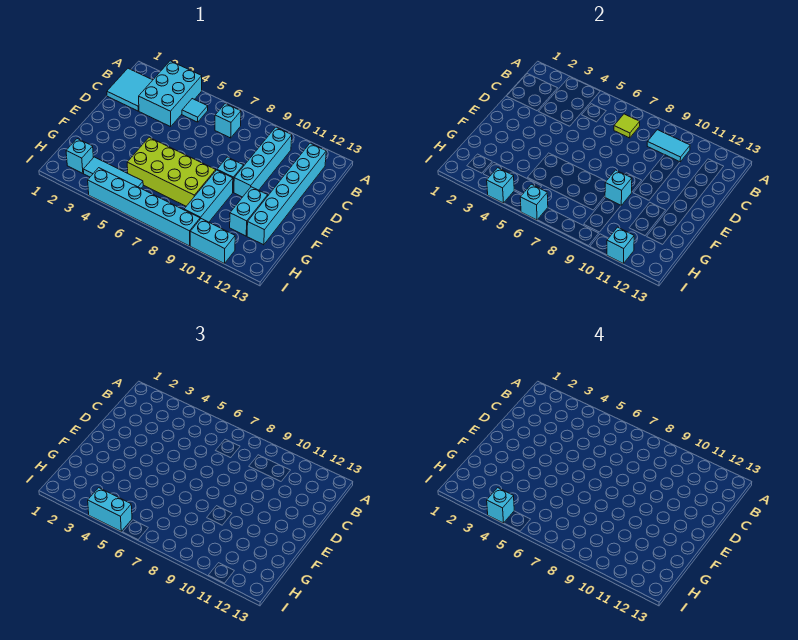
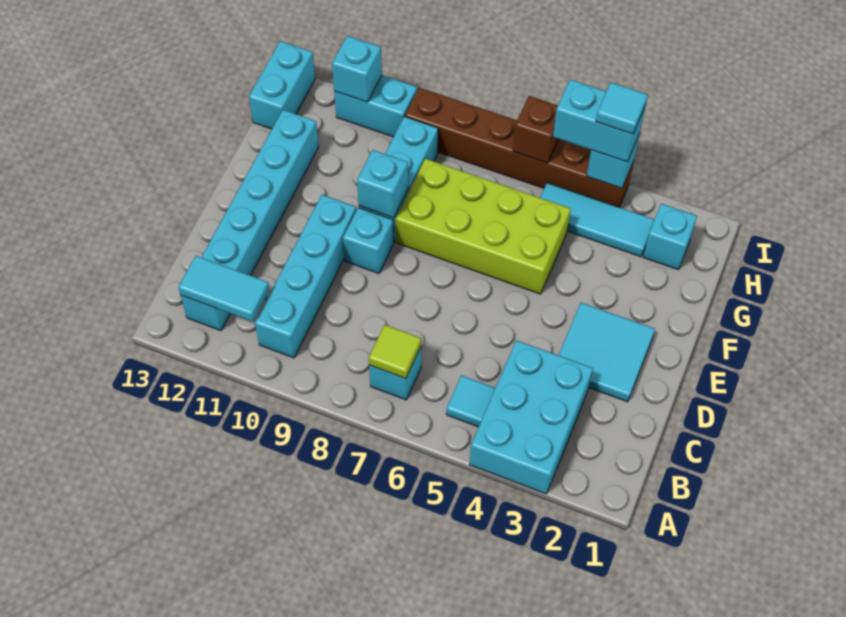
cyan tile B1:C2 level 1 -> cyan tile D2:E3 level 1
cyan tile B9:B10 level 2 -> cyan tile B11:B12 level 2
cyan brick F11:G11 level 1 -> cyan brick H13:I13 level 1
cyan brick I4:I9 level 1 -> brown brick I4:I9 level 1
cyan brick I4 level 4 -> cyan tile I4 level 4
cyan brick I6 level 2 -> brown brick I6 level 2

